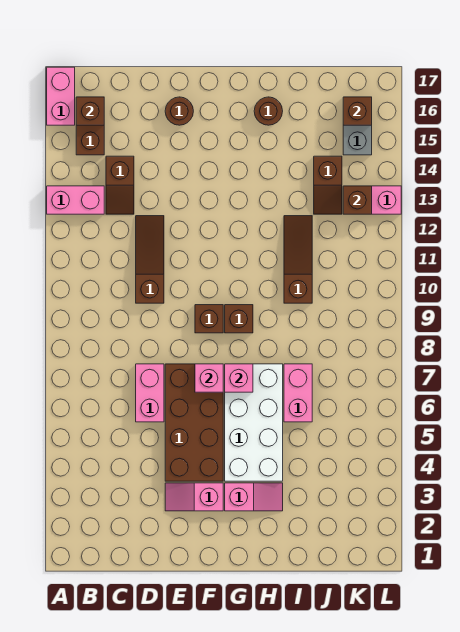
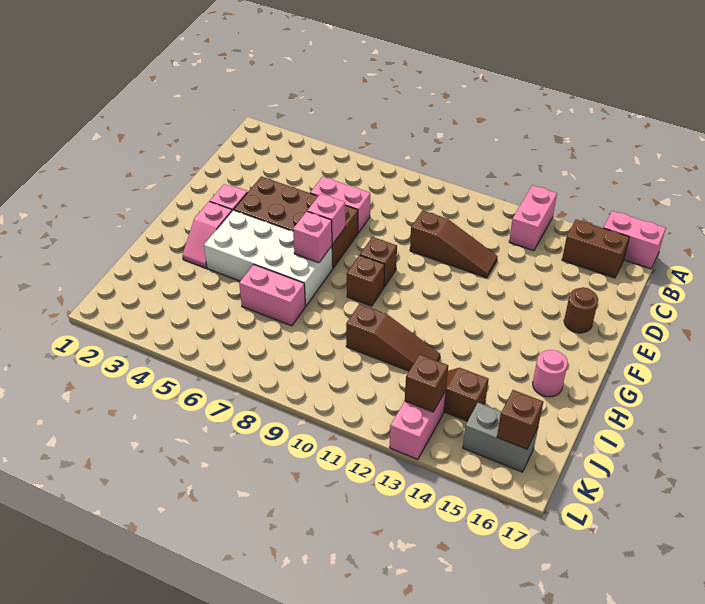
brown brick B16 level 2 -> none
brown slope C13:C14 level 1 top 14 -> none
brown round brick H16 level 1 -> pink round brick H16 level 1

